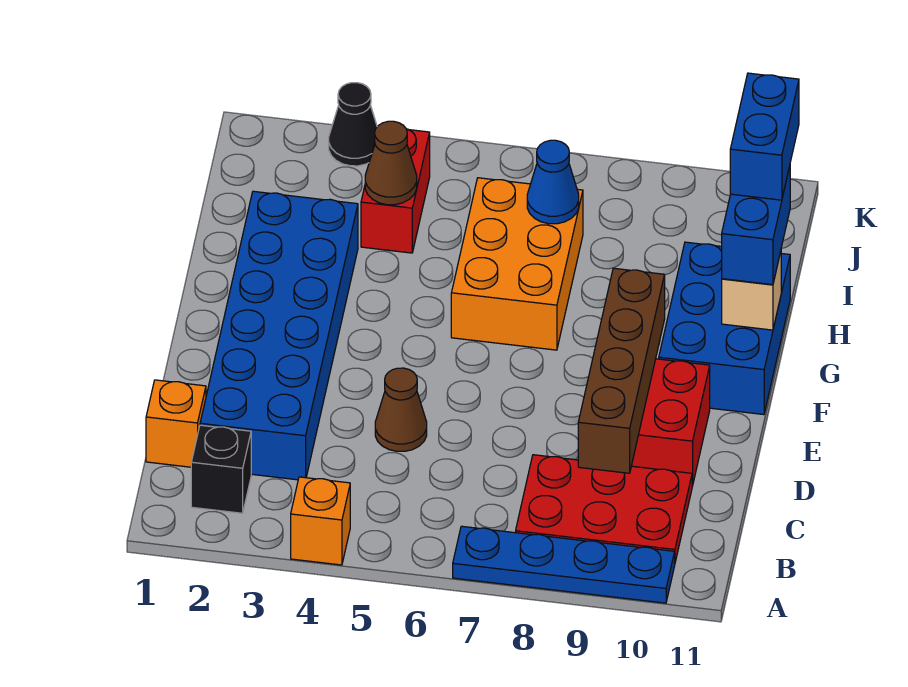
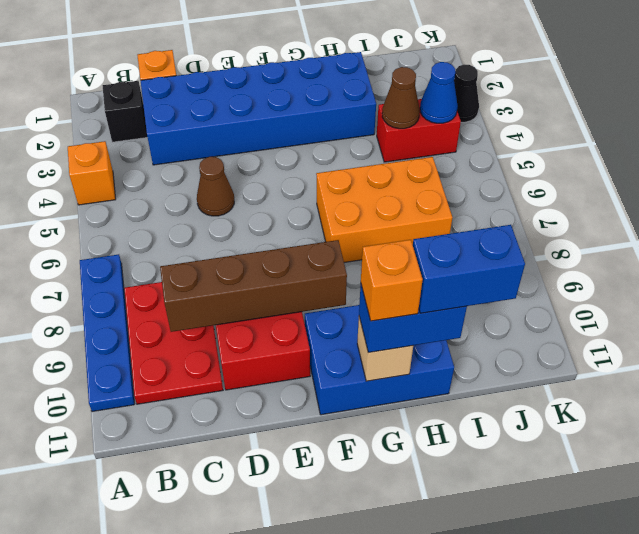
none -> orange brick G11 level 4
blue cone I7 level 2 -> blue cone J4 level 2

